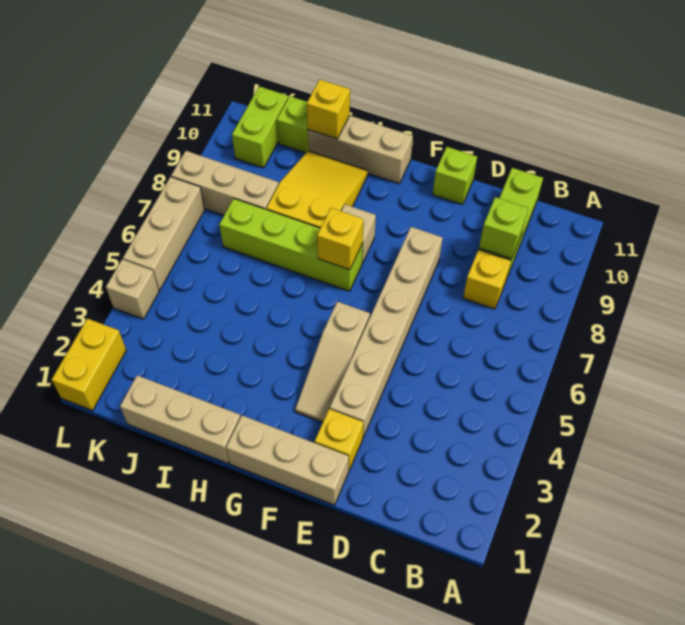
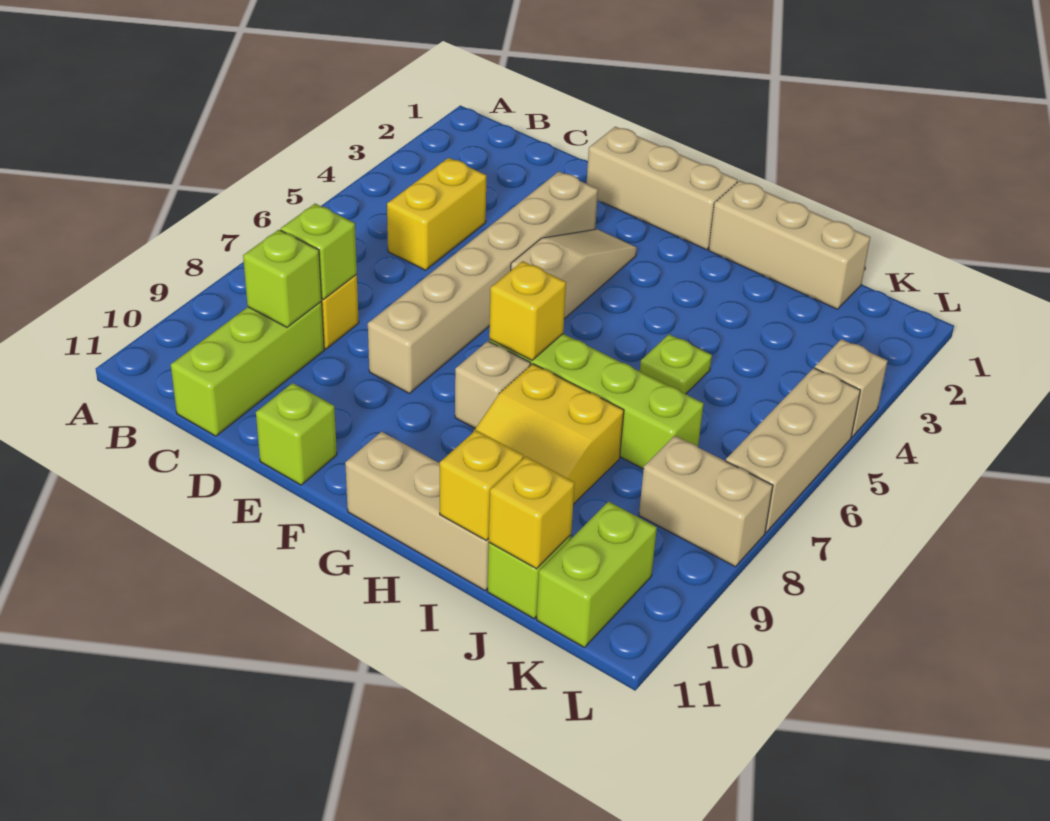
none -> lime brick C8 level 2
yellow brick E2 level 1 -> yellow brick J11 level 2
none -> lime plate I5 level 1
tan brick J8:L8 level 1 -> tan brick K8:L8 level 1
yellow brick L1:L2 level 1 -> yellow brick C4:C5 level 1

